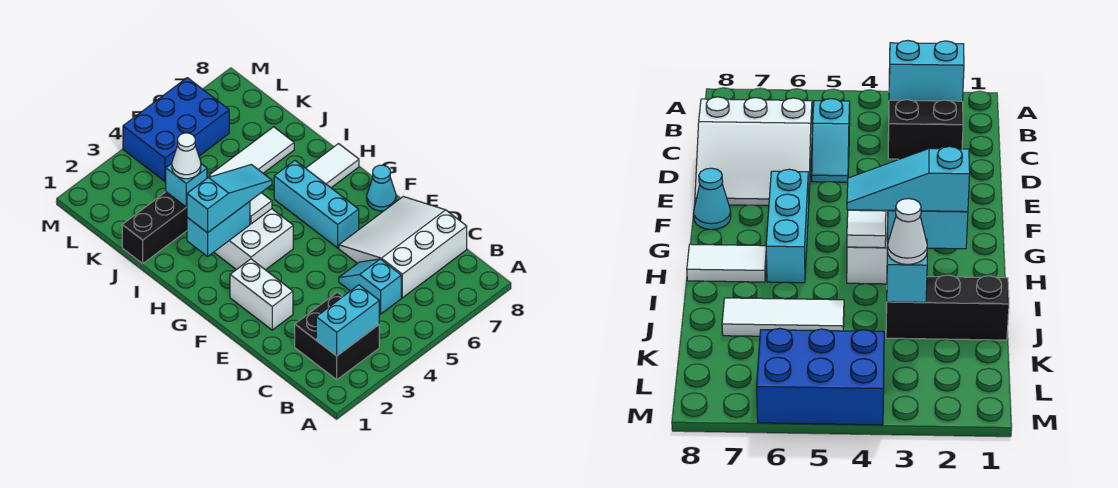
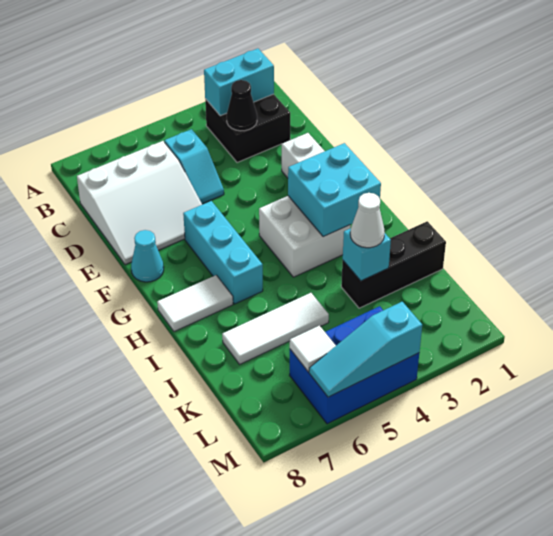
none -> black cone C3 level 2
cyan brick H2:H3 level 2 -> cyan brick G2:H3 level 2
cyan slope H2:H4 level 3 top 2 -> cyan slope M4:M6 level 2 top 4
white tile H4 level 2 -> white tile L6 level 2

